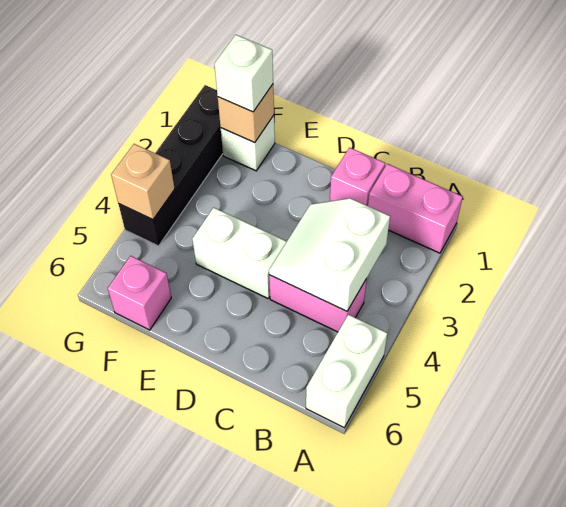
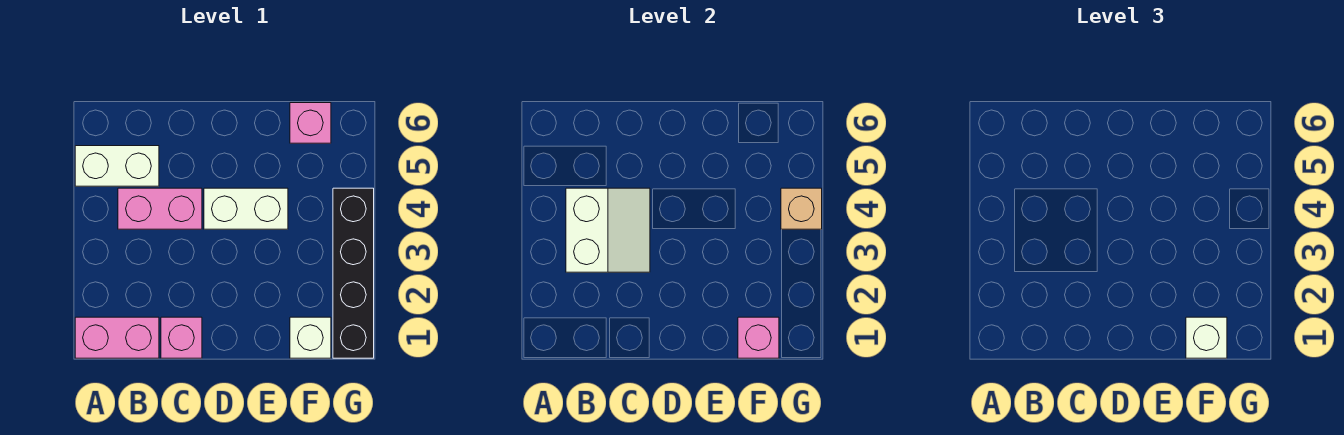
white brick A5:A6 level 1 -> white brick A5:B5 level 1
tan brick F1 level 2 -> pink brick F1 level 2

